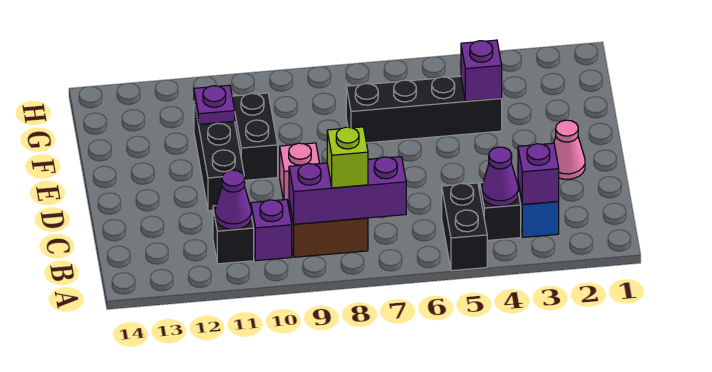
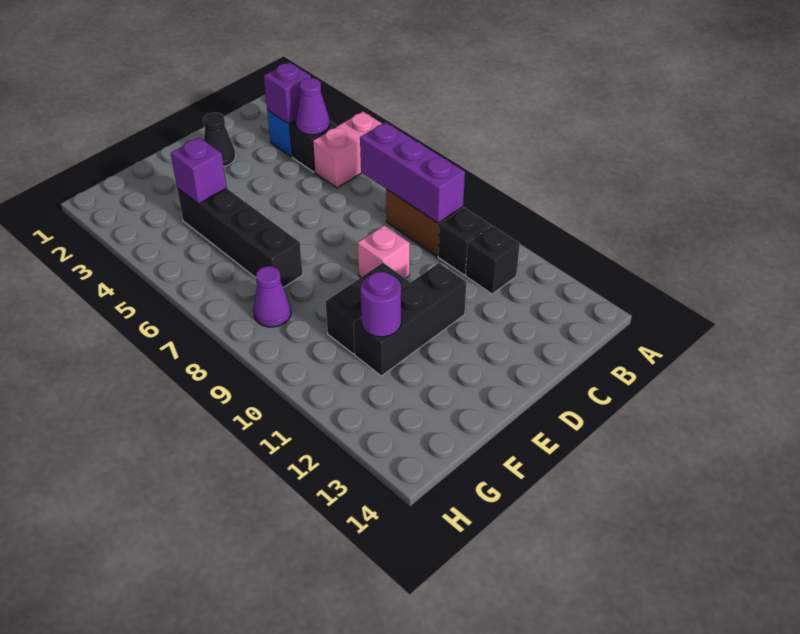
black brick A5:B5 level 1 -> pink brick A5:B5 level 1
lime brick B8 level 3 -> none
purple brick B10 level 1 -> black brick B10 level 1
purple cone B11 level 2 -> purple cone G8 level 1
pink cone D2 level 1 -> black cone D2 level 1
purple plate F11 level 2 -> purple round brick F11 level 2

